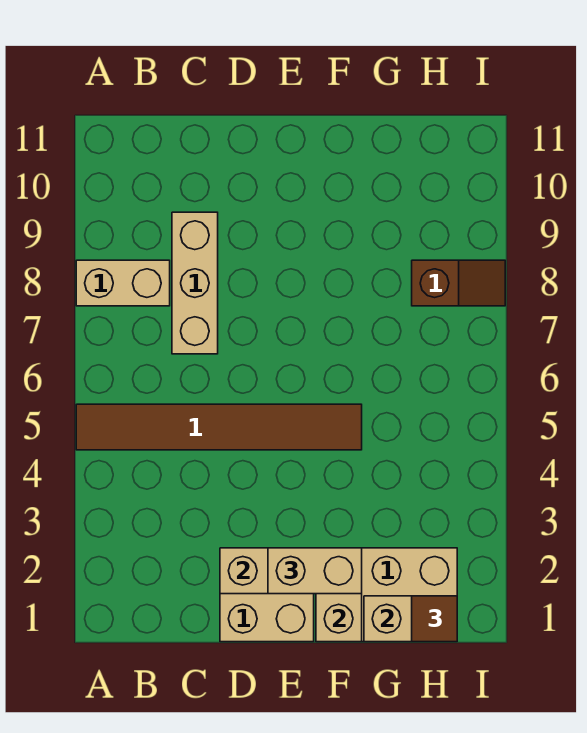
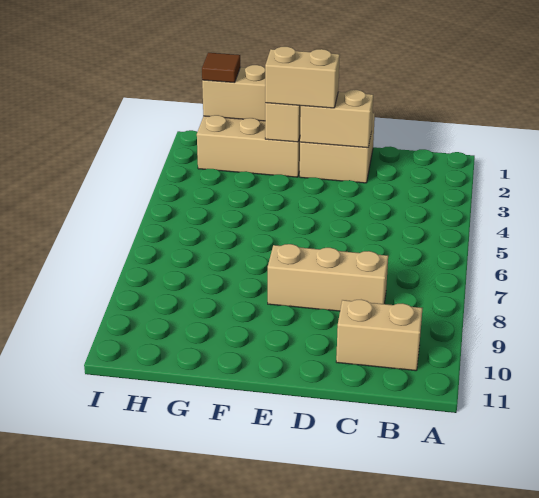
brown tile A5:F5 level 1 -> none
tan brick A8:B8 level 1 -> tan brick B10:C10 level 1
tan brick C7:C9 level 1 -> tan brick C8:E8 level 1
brown slope H8:I8 level 1 top H -> none

